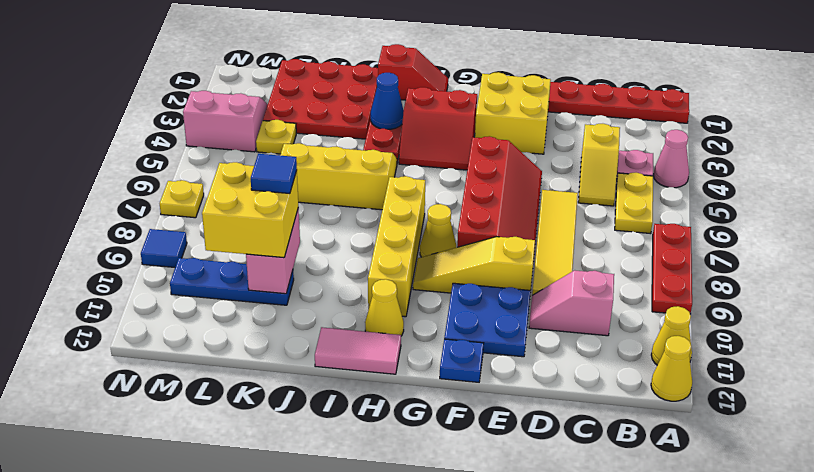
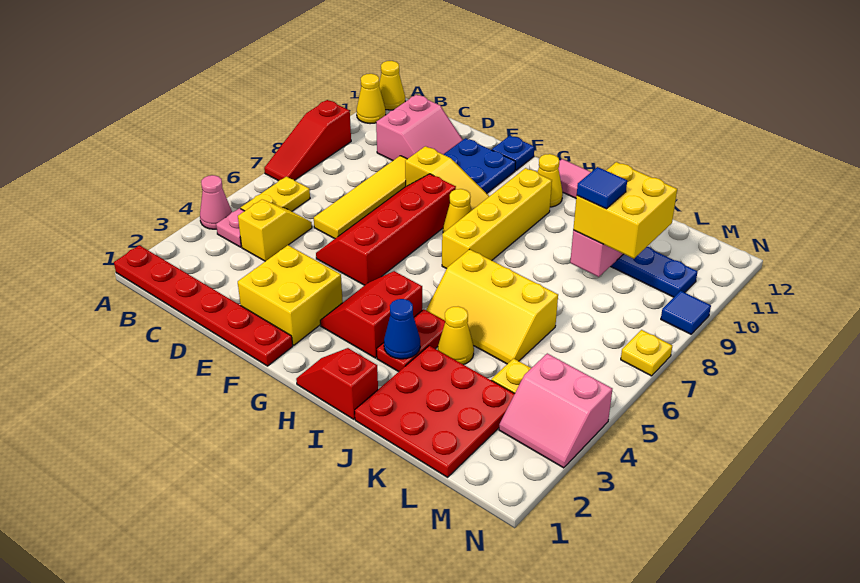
red plate A7:A9 level 1 -> red slope A7:A9 level 1 top 9
pink slope C10:D10 level 1 top C -> pink slope C10:D11 level 1 top C
red slope G3:H4 level 1 top 3 -> red slope G3:H4 level 1 top H
none -> yellow cone J4 level 1

